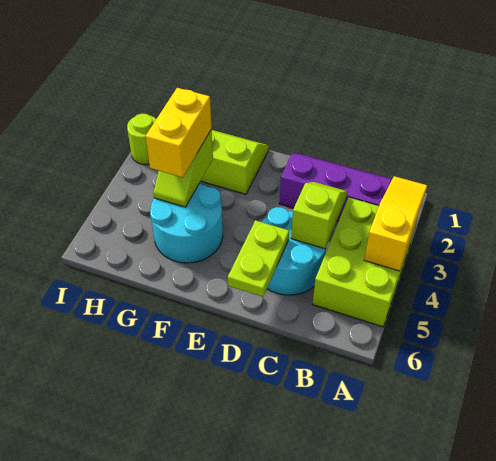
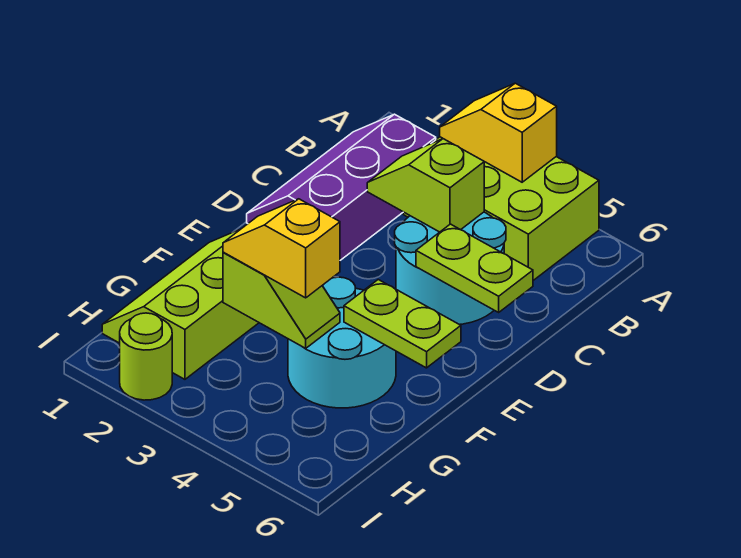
yellow slope A2:A4 level 2 top 4 -> yellow slope A3:A4 level 2 top 4
none -> lime plate F5:F6 level 2
yellow brick G3:G4 level 3 -> yellow slope G3:G4 level 3 top 4

